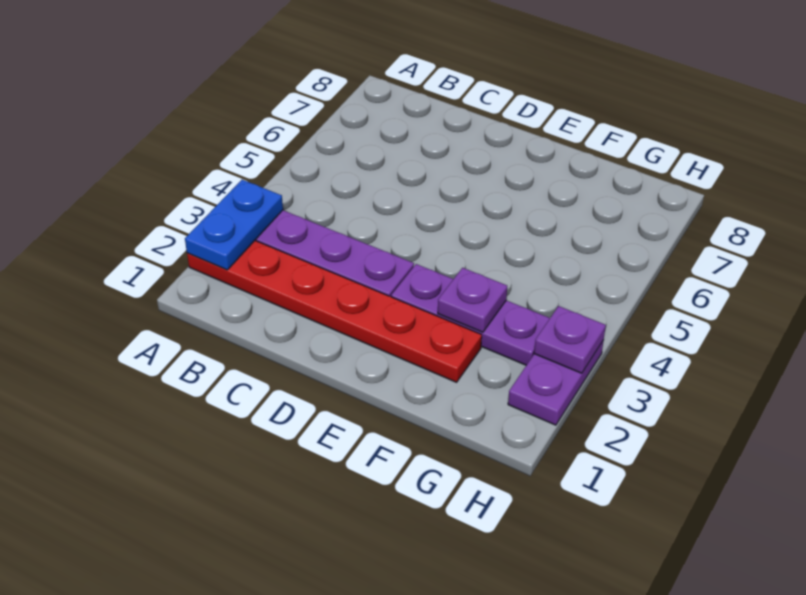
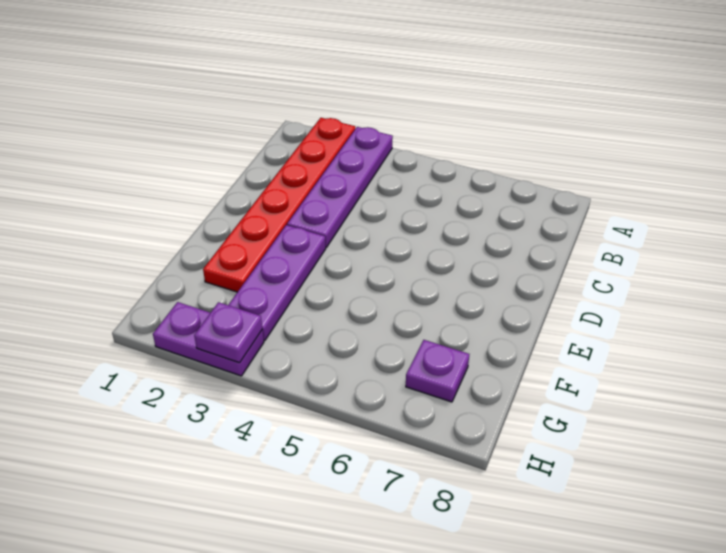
blue plate A2:A3 level 2 -> none
purple plate F3 level 2 -> purple plate G7 level 1

